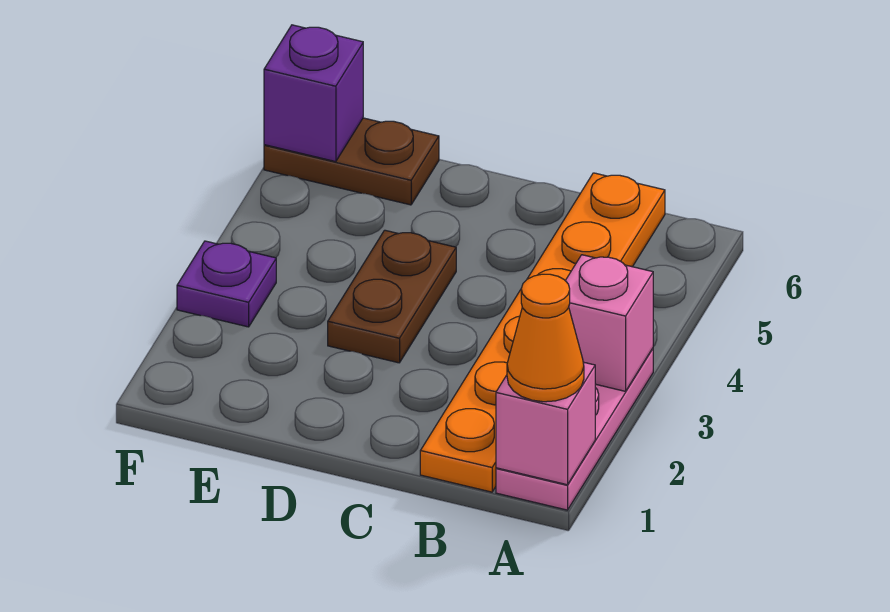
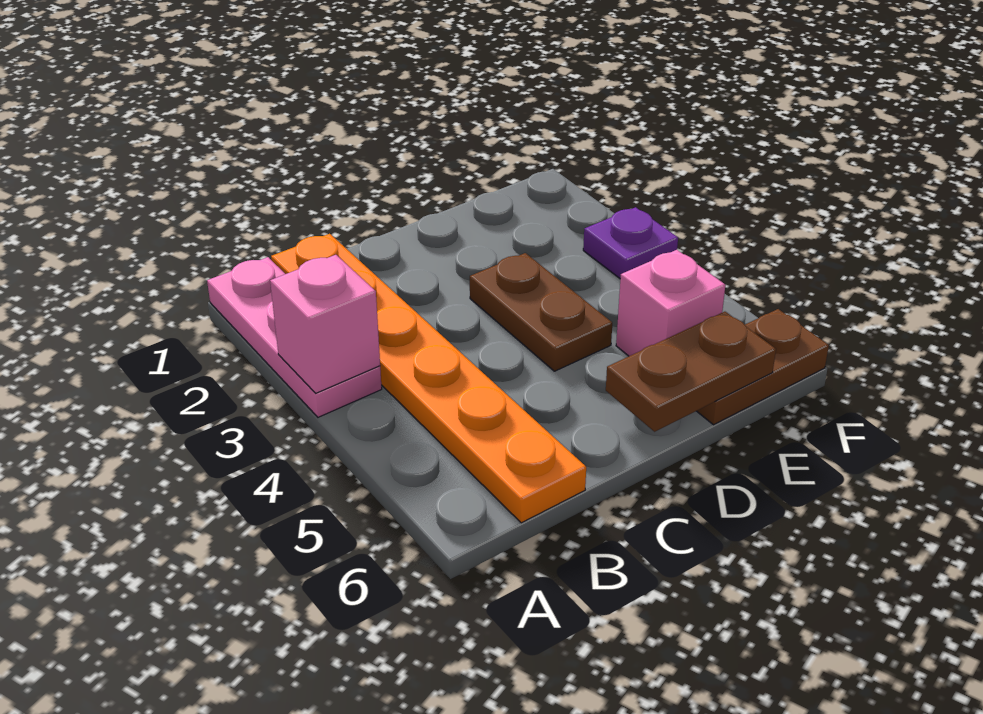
pink brick A1 level 2 -> pink brick E5 level 1
orange cone A1 level 3 -> none
none -> brown plate D6:E6 level 2
purple brick F6 level 2 -> none

